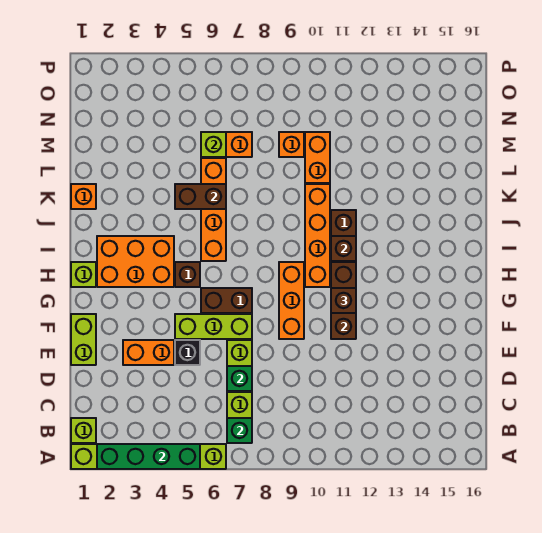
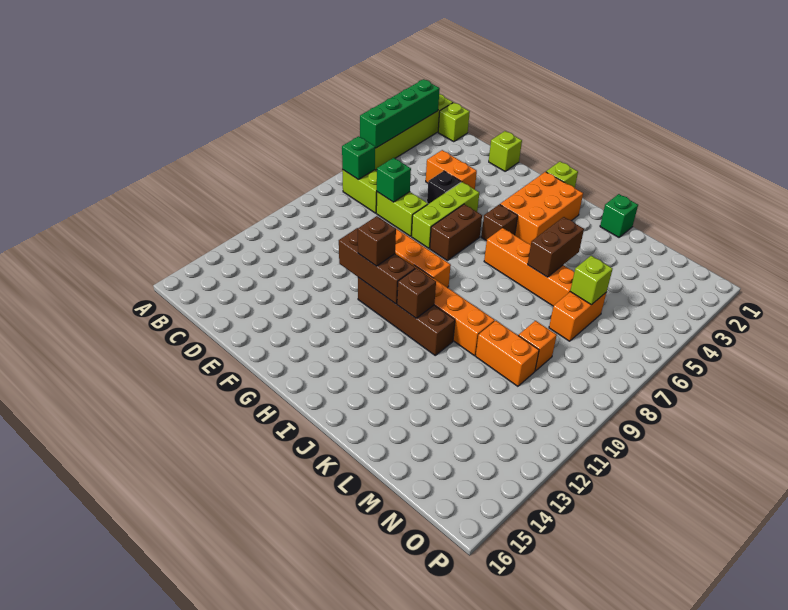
lime brick E1:F1 level 1 -> lime brick E1 level 1
orange brick E3:E4 level 1 -> orange brick D4:E4 level 1
orange brick K1 level 1 -> green brick K1 level 1

